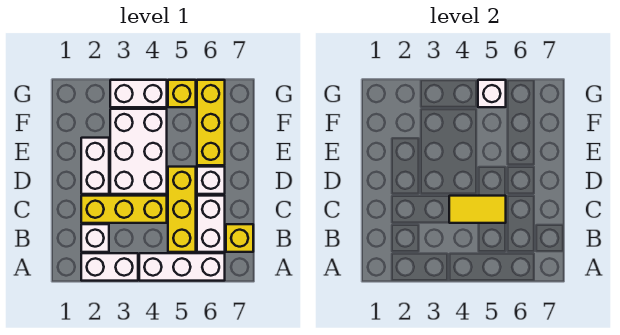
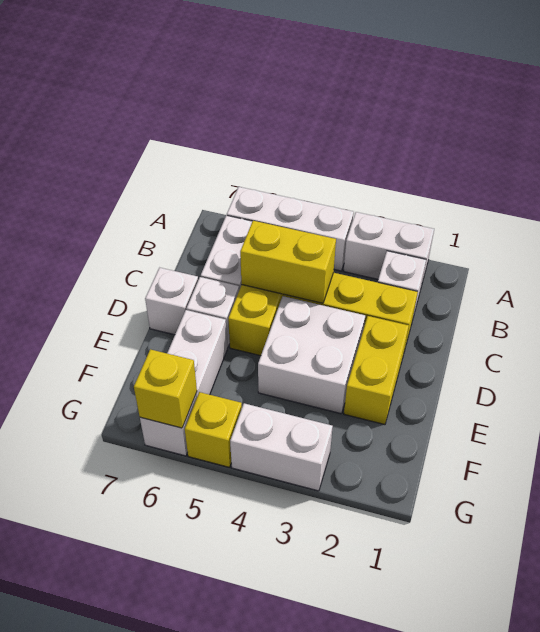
yellow brick B7 level 1 -> yellow brick G6 level 2
yellow tile C4:C5 level 2 -> yellow brick C4:C5 level 2
white brick D2:E2 level 1 -> yellow brick D2:E2 level 1
white brick D3:F4 level 1 -> white brick D3:E4 level 1
yellow brick E6:G6 level 1 -> white brick E6:G6 level 1
white brick G5 level 2 -> white brick D7 level 1

